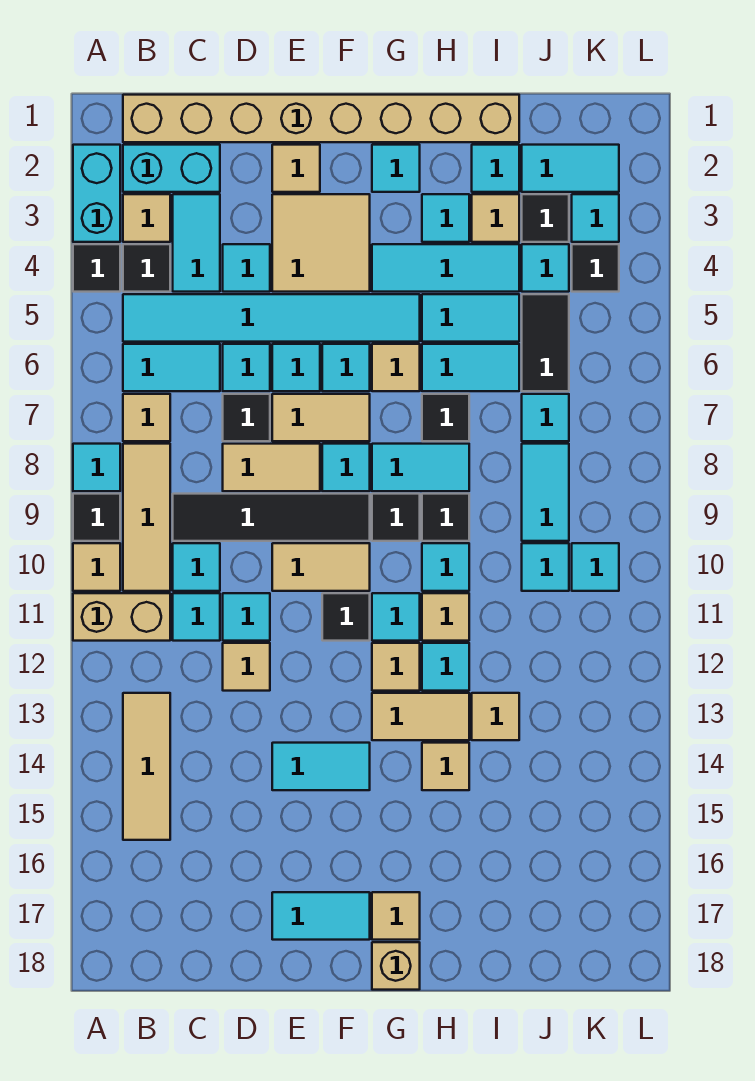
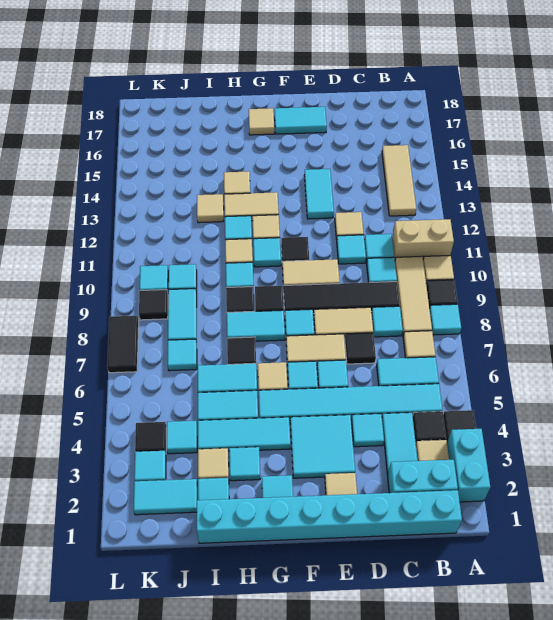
tan brick B1:I1 level 1 -> cyan brick B1:I1 level 1
cyan tile D6 level 1 -> cyan tile C8 level 1
tan tile E3:F4 level 1 -> cyan tile E3:F4 level 1
cyan tile E14:F14 level 1 -> cyan tile E13:E14 level 1
tan brick G18 level 1 -> none
black tile J3 level 1 -> black tile K9 level 1
black tile J5:J6 level 1 -> black tile L7:L8 level 1

